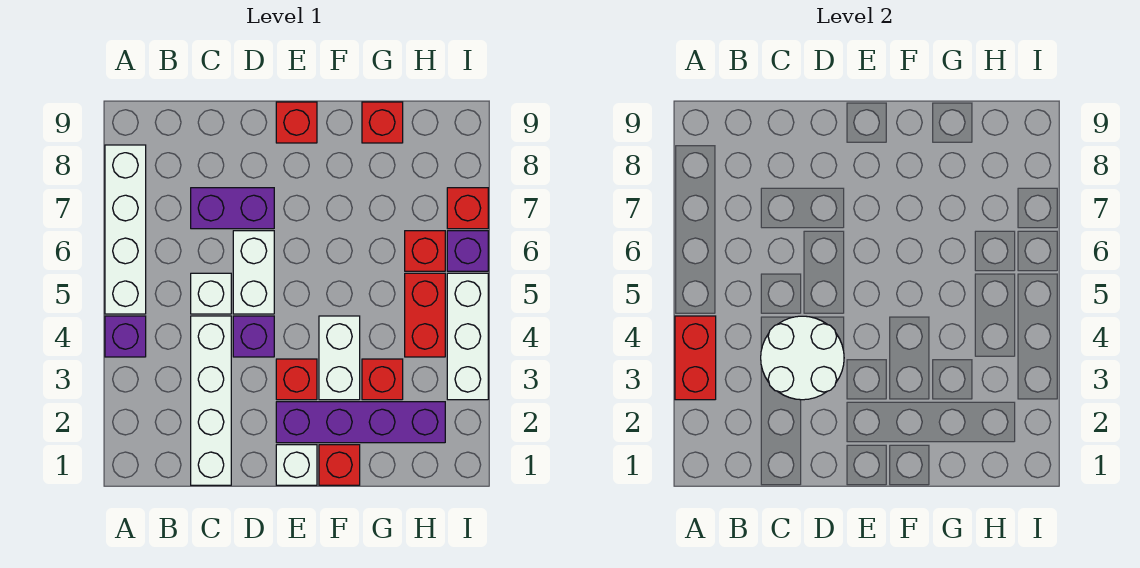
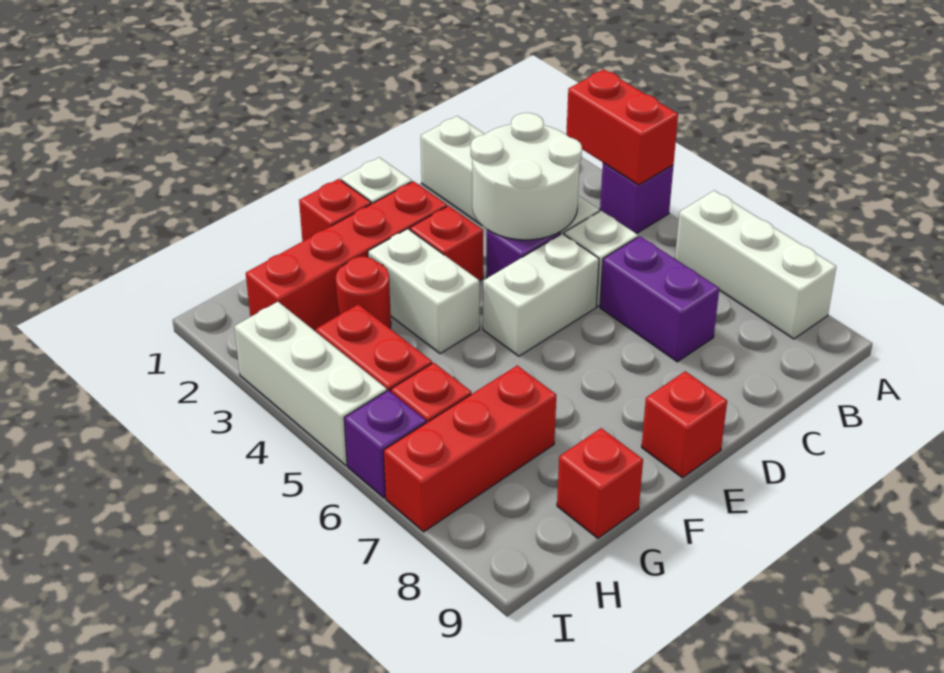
white brick A5:A8 level 1 -> white brick A6:A8 level 1
purple brick C7:D7 level 1 -> purple brick C6:C7 level 1
white brick D5:D6 level 1 -> white brick D5:E5 level 1
purple brick E2:H2 level 1 -> red brick E2:H2 level 1
red brick G3 level 1 -> red round brick G3 level 1
red brick I7 level 1 -> red brick G7:I7 level 1

